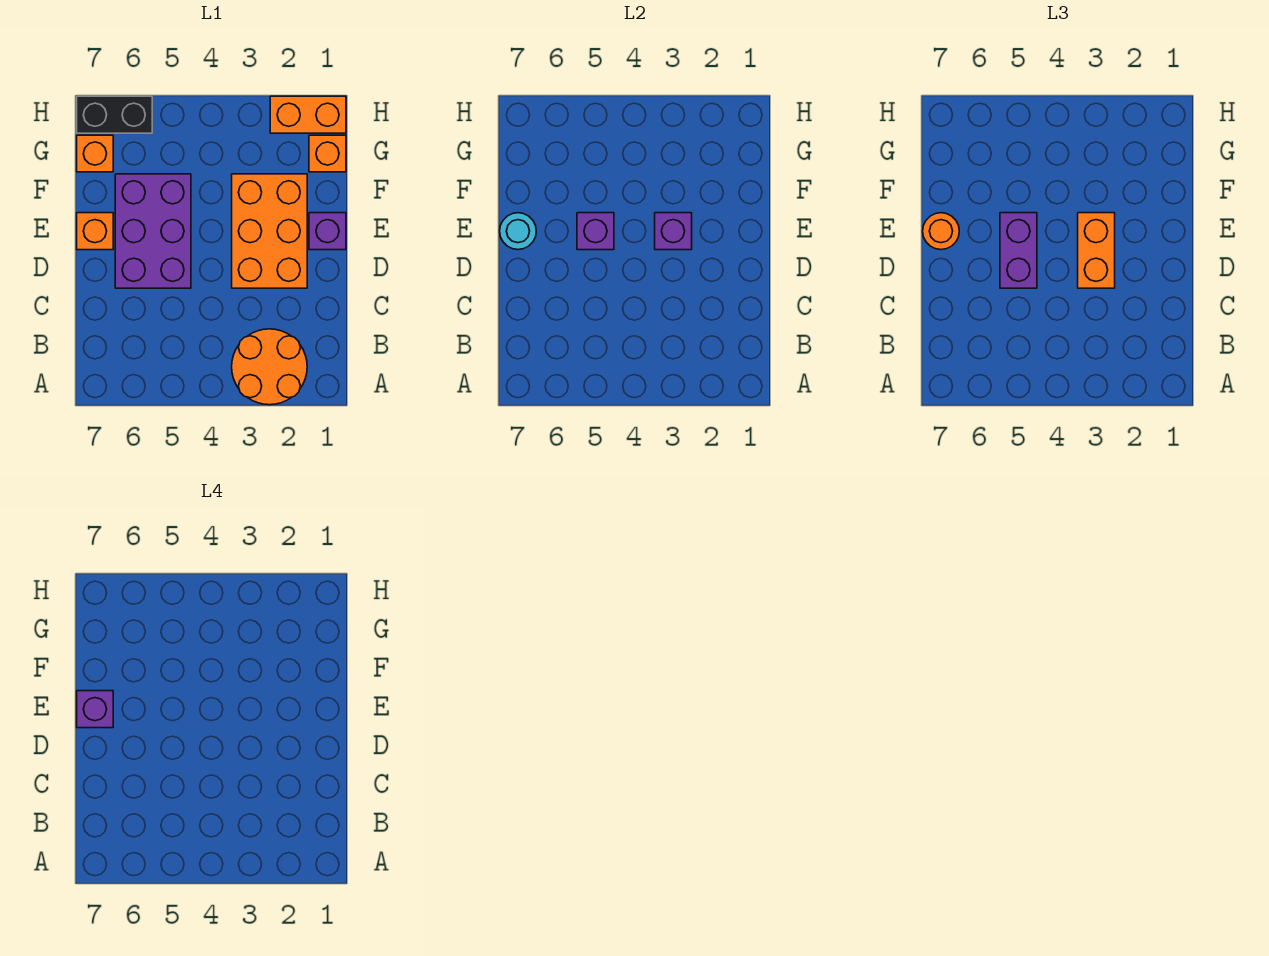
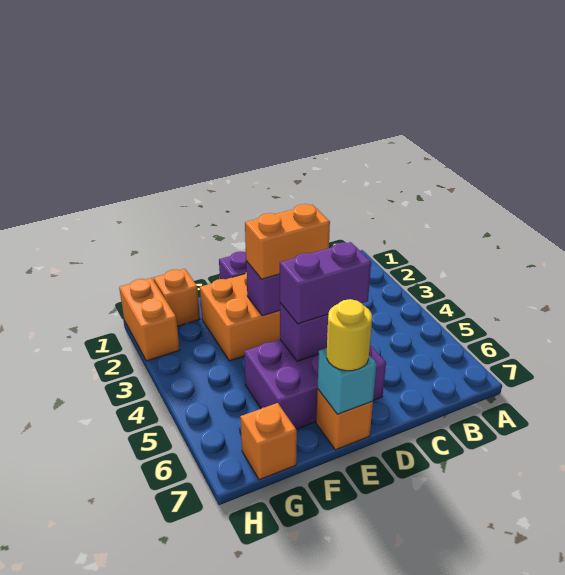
orange round brick A2:B3 level 1 -> none
cyan round brick E7 level 2 -> cyan brick E7 level 2
orange round brick E7 level 3 -> yellow round brick E7 level 3
purple brick E7 level 4 -> none
black brick H6:H7 level 1 -> none

